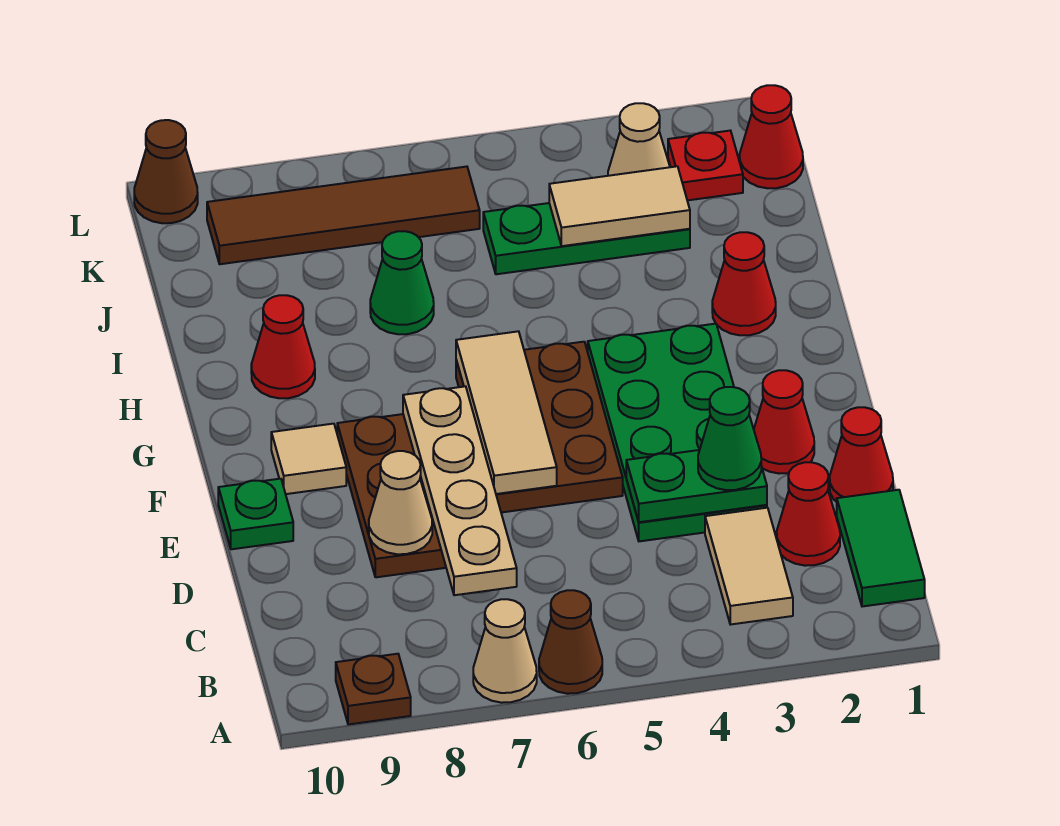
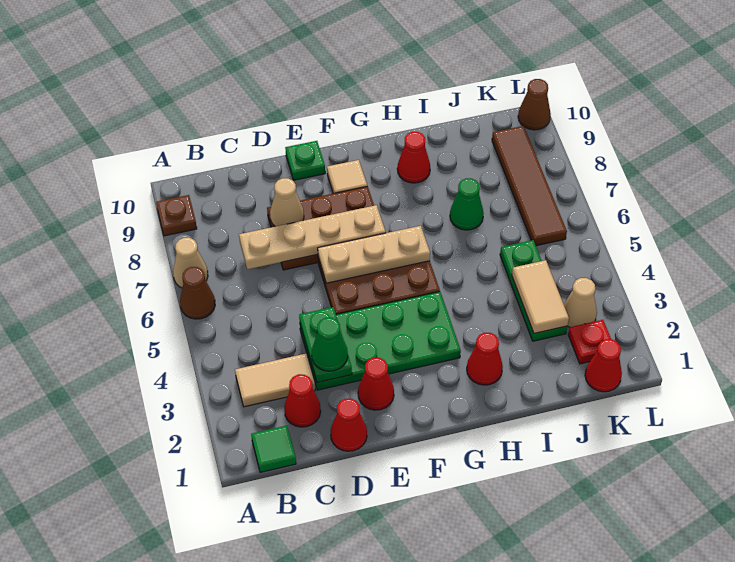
green tile B1:C1 level 1 -> green tile B1 level 1
tan tile E6:G6 level 2 -> tan plate E6:G6 level 2

